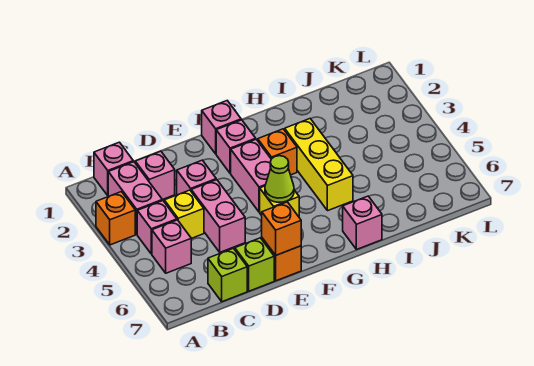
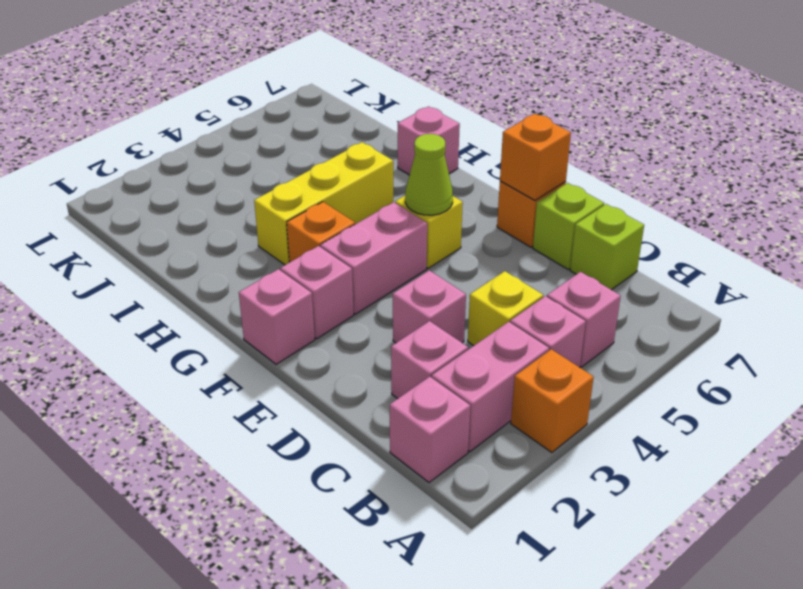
pink brick D4:D5 level 1 -> none

